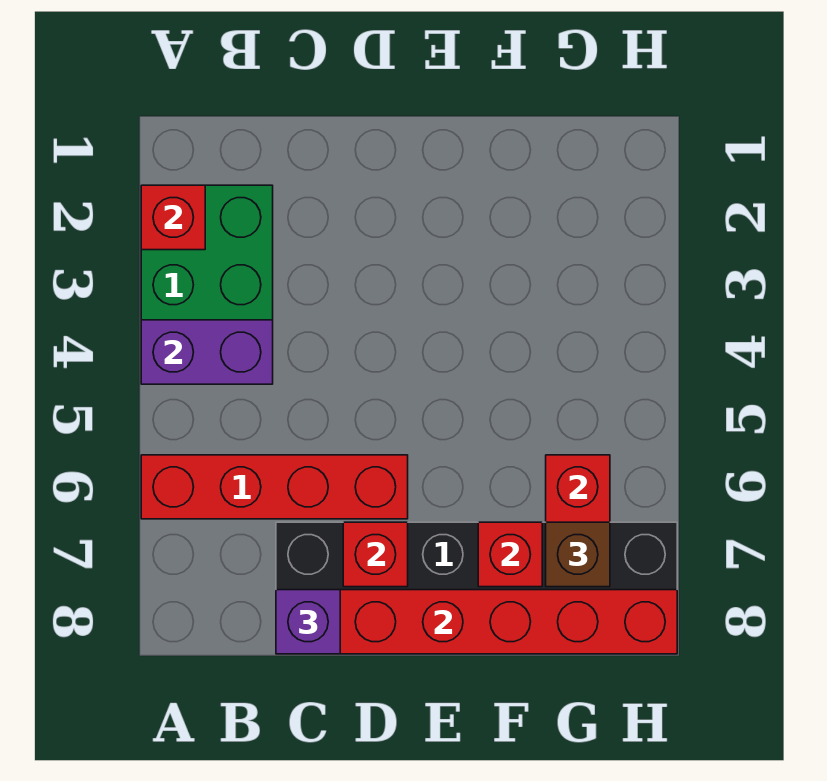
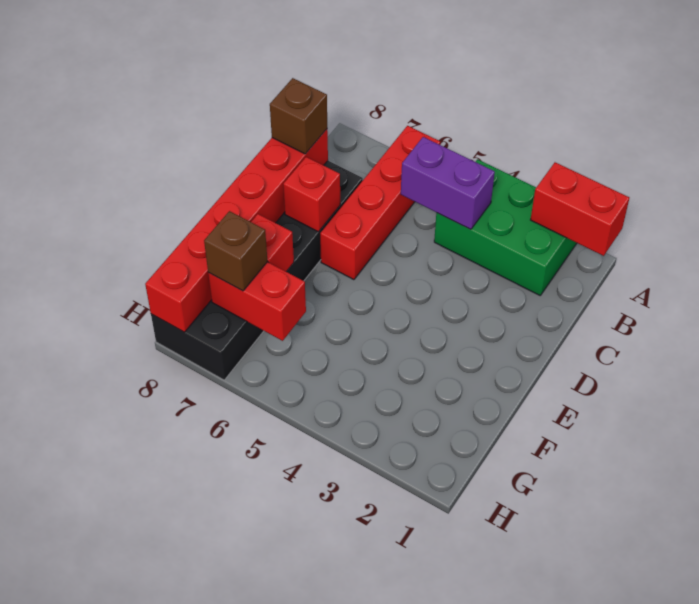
red brick A2 level 2 -> red brick A1:A2 level 2
purple brick A4:B4 level 2 -> purple brick B4:B5 level 2
purple brick C8 level 3 -> brown brick C8 level 3

